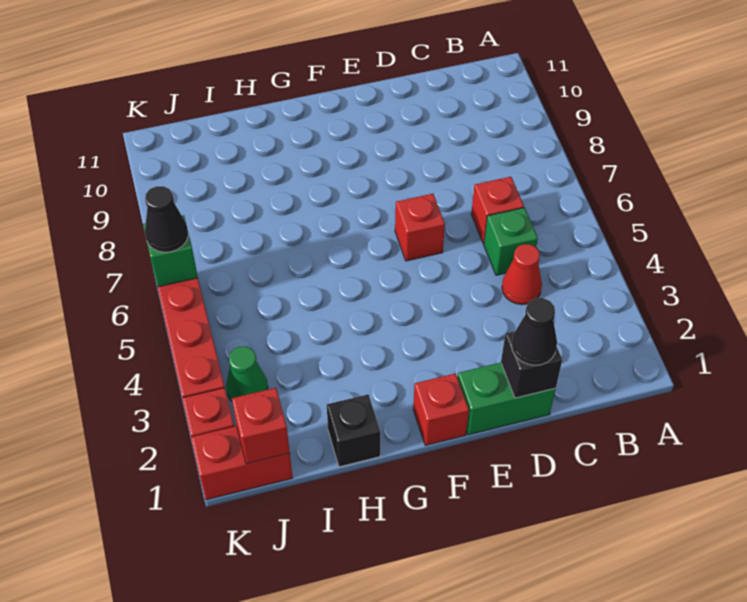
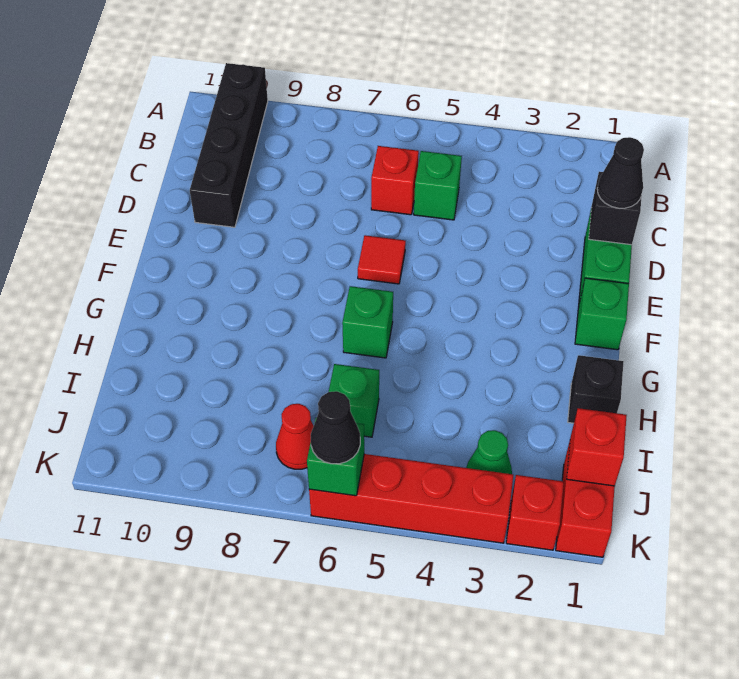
none -> black brick A10:D10 level 1
red cone C4 level 1 -> red cone J7 level 1
red brick E6 level 1 -> red tile E6 level 1
red brick F1 level 1 -> green brick F1 level 1
none -> green brick G6 level 1
none -> green brick I6 level 1

